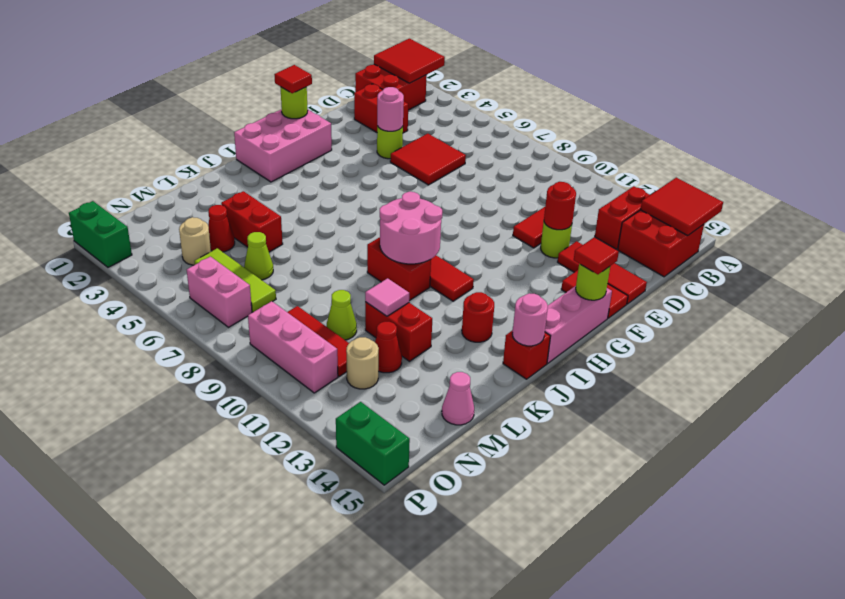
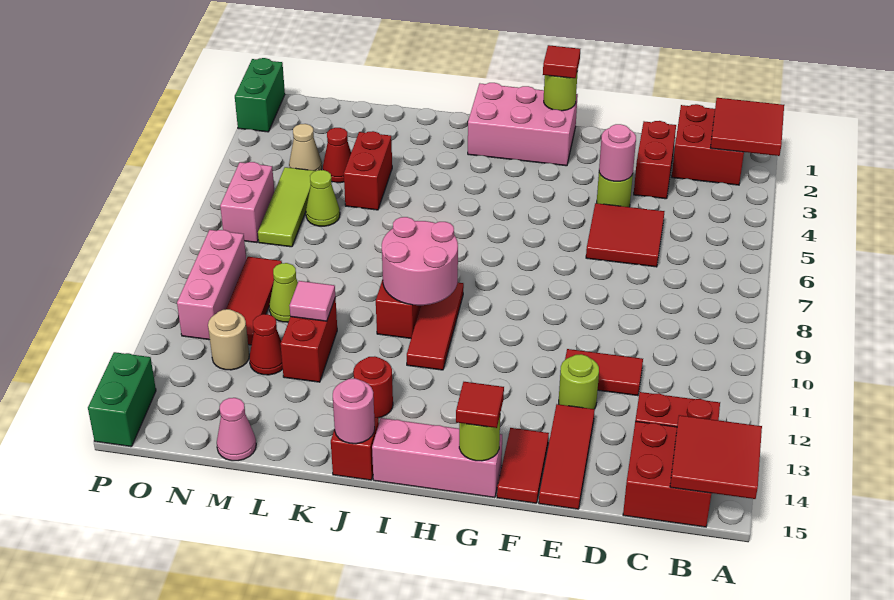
red round brick E12 level 2 -> none
tan round brick N4 level 1 -> tan cone N4 level 1

